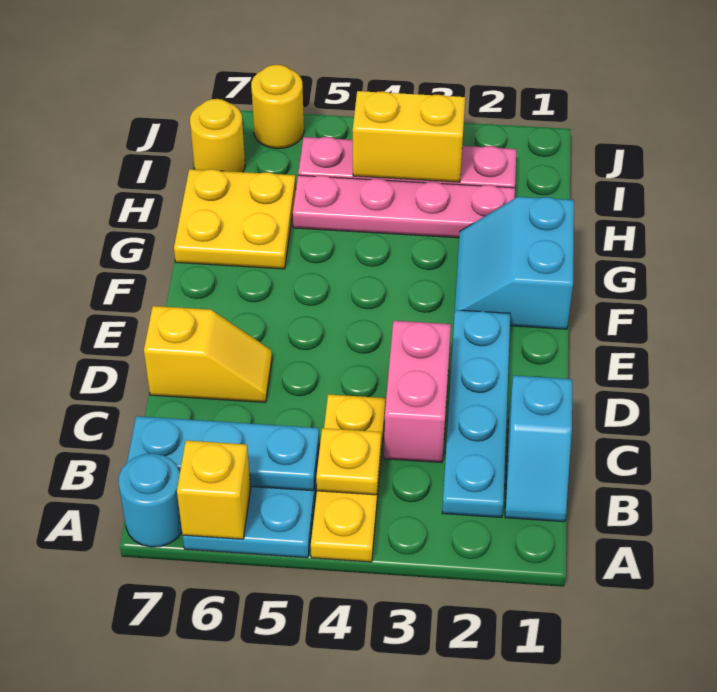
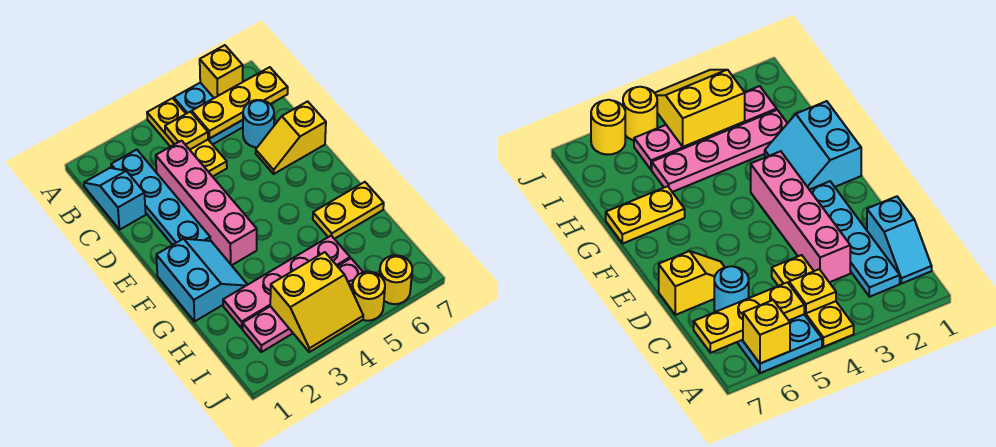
cyan round brick A7 level 1 -> cyan round brick C6 level 1
cyan plate B5:B7 level 2 -> yellow plate B5:B7 level 2
pink brick C3:D3 level 1 -> pink brick C3:F3 level 1
yellow plate G6:H7 level 1 -> yellow plate G6:G7 level 1
yellow round brick I7 level 1 -> yellow round brick J5 level 1

